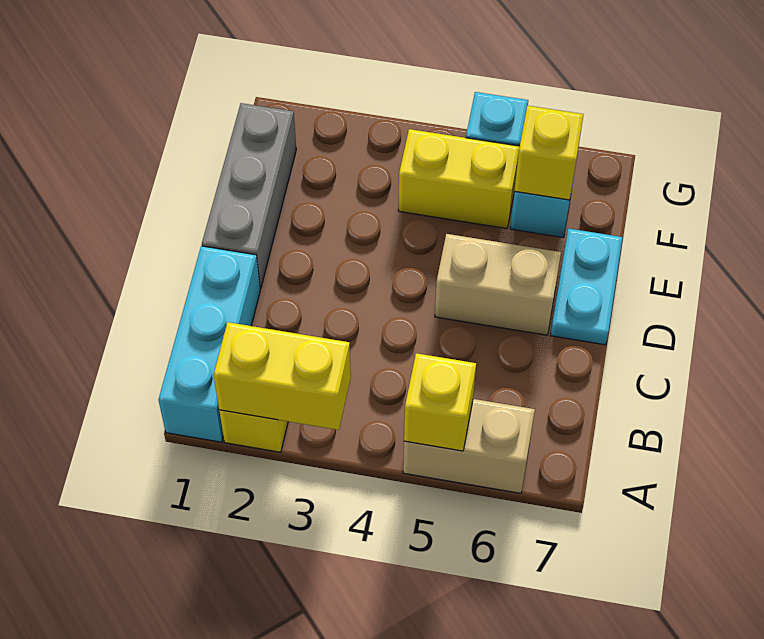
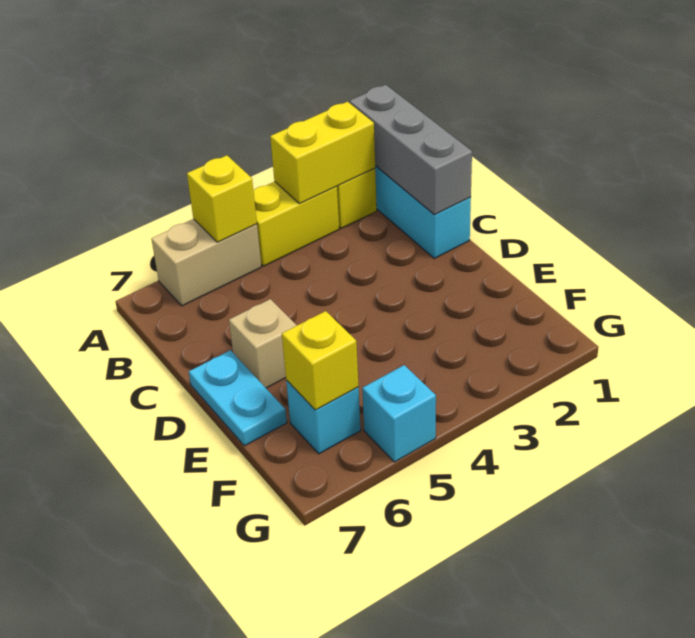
grey brick D1:F1 level 1 -> grey brick A1:C1 level 2
tan brick D5:D6 level 1 -> tan brick D6 level 1
yellow brick F4:F5 level 1 -> yellow brick A3:A4 level 1

